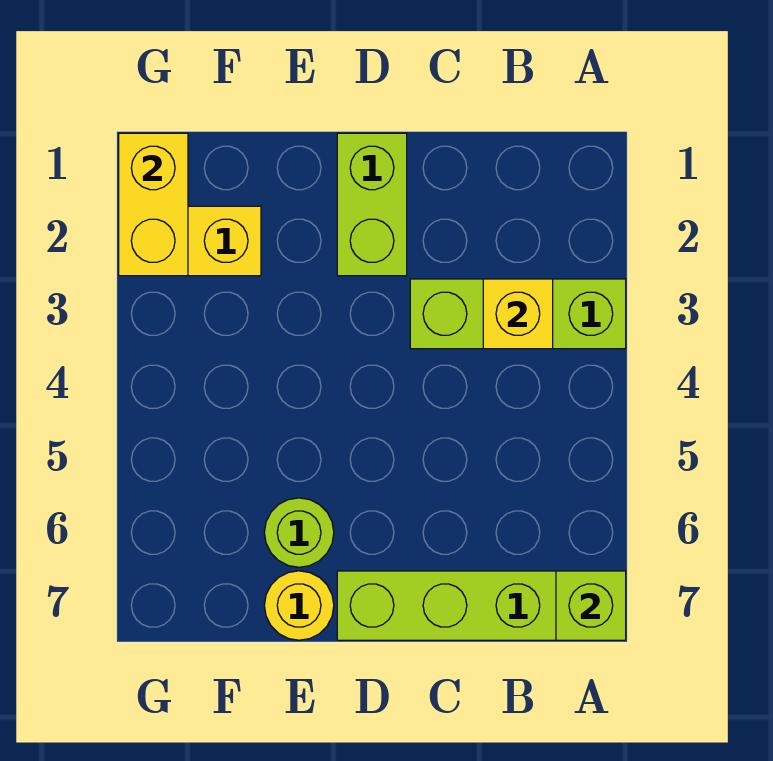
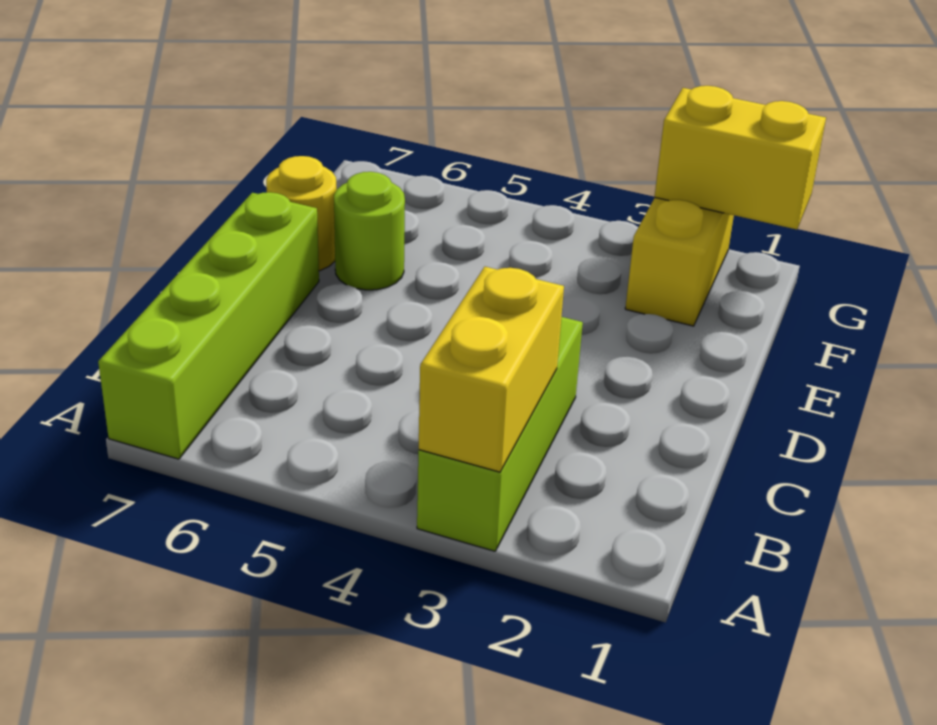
lime brick A7 level 2 -> none
yellow brick B3 level 2 -> yellow brick A3:B3 level 2
lime brick D1:D2 level 1 -> none

